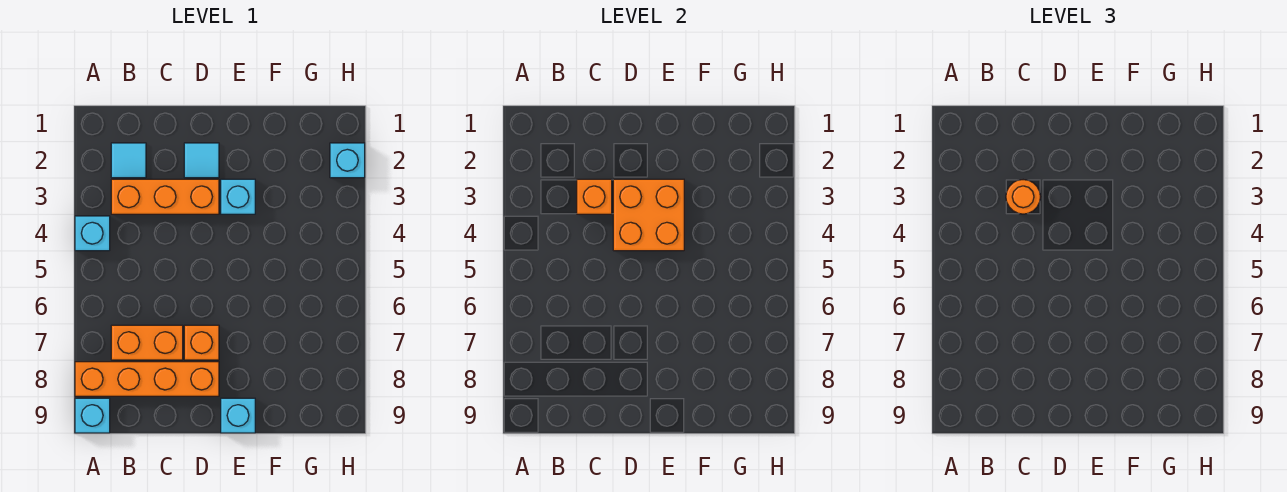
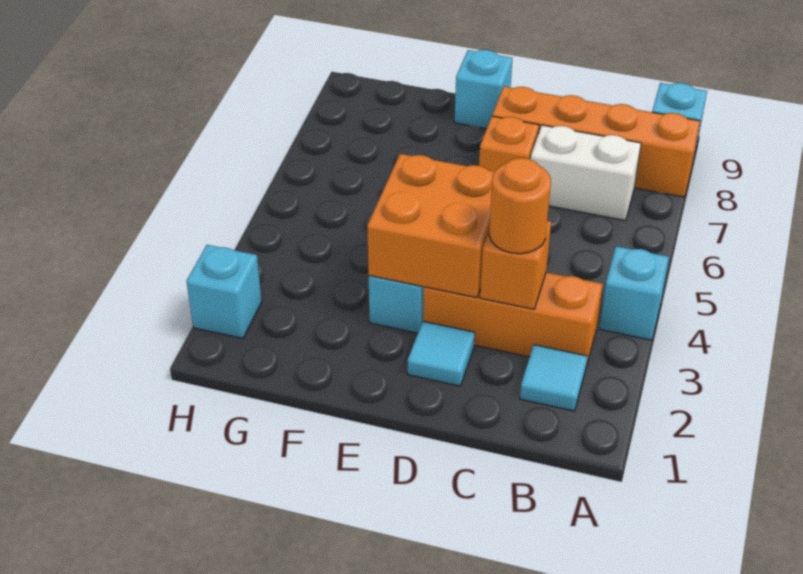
orange brick B7:C7 level 1 -> white brick B7:C7 level 1

